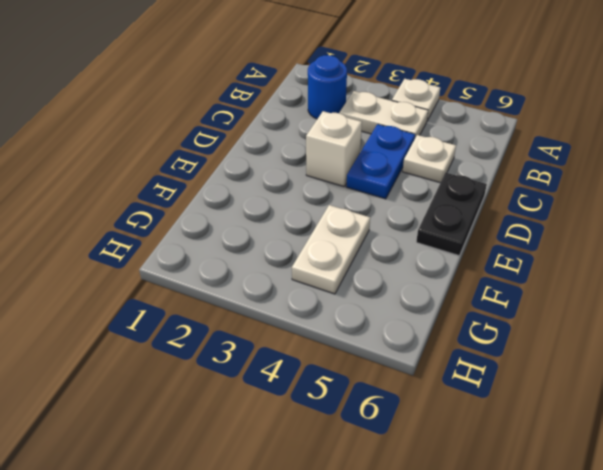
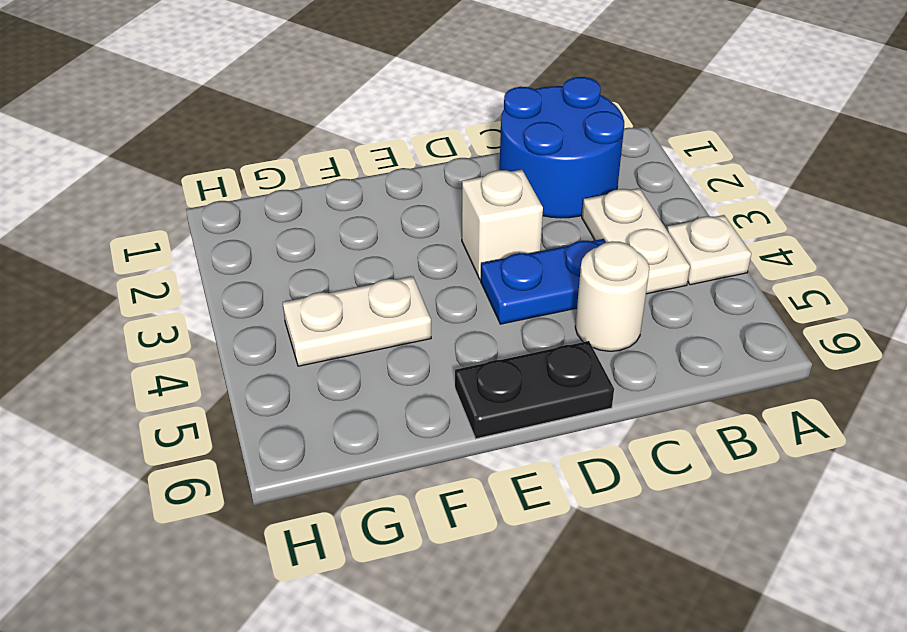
blue round brick B2 level 1 -> blue round brick B1:C2 level 1
white plate C5 level 1 -> white round brick C5 level 1

